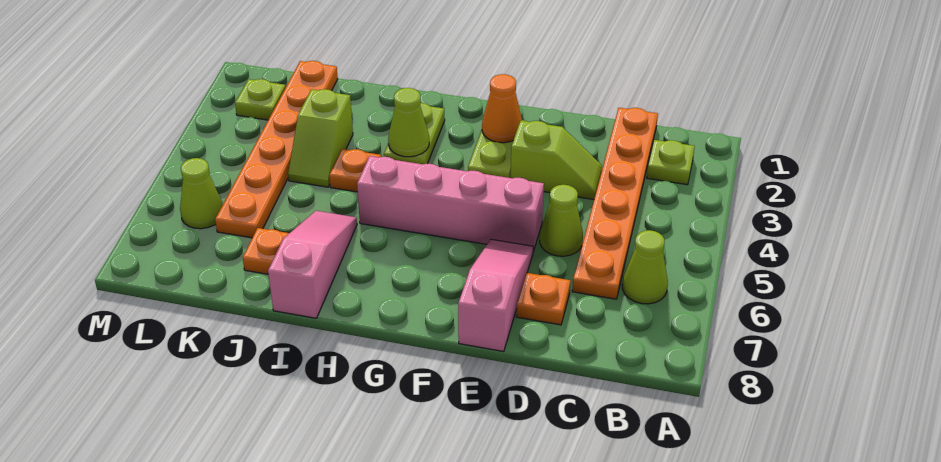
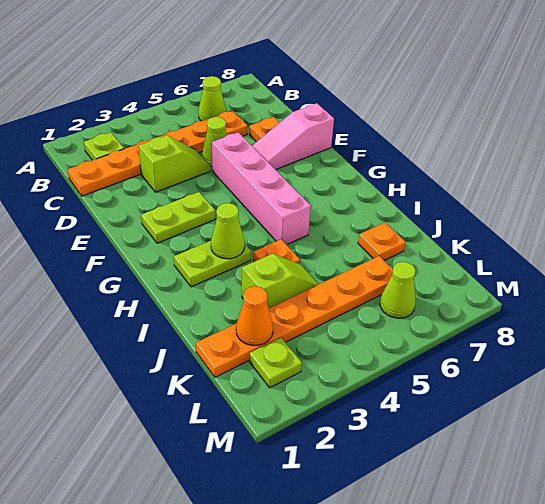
lime slope D3:E3 level 1 top E -> lime slope D3:D4 level 1 top 3
orange cone F2 level 2 -> orange cone K2 level 2
pink slope I6:I8 level 1 top 8 -> none

